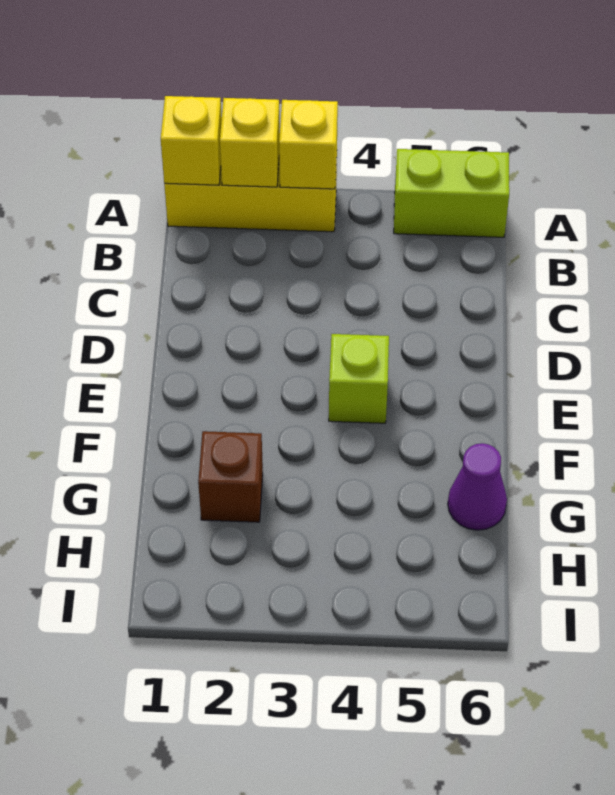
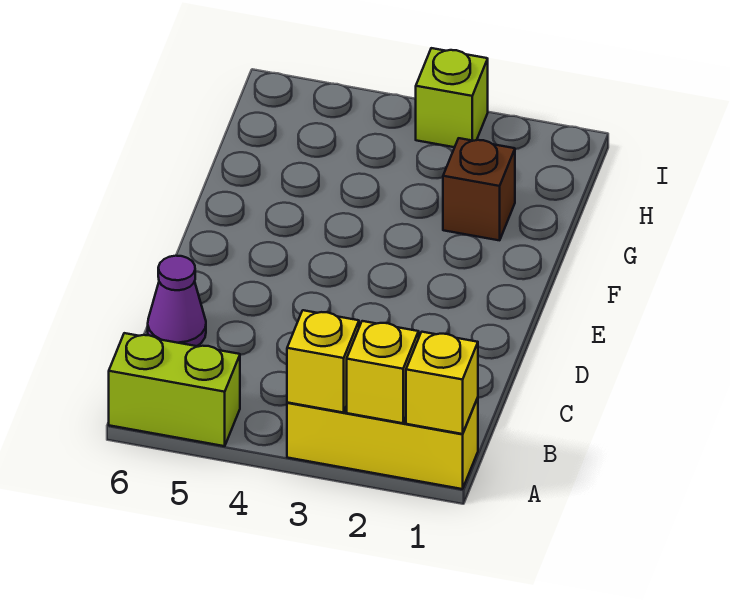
lime brick E4 level 1 -> lime brick I3 level 1
purple cone G6 level 1 -> purple cone C6 level 1

